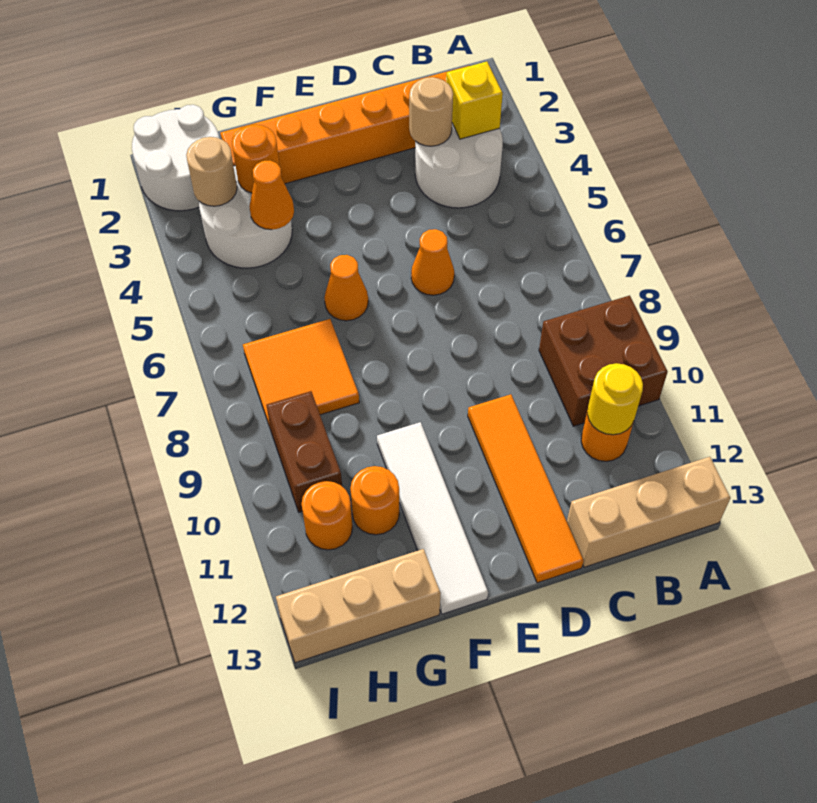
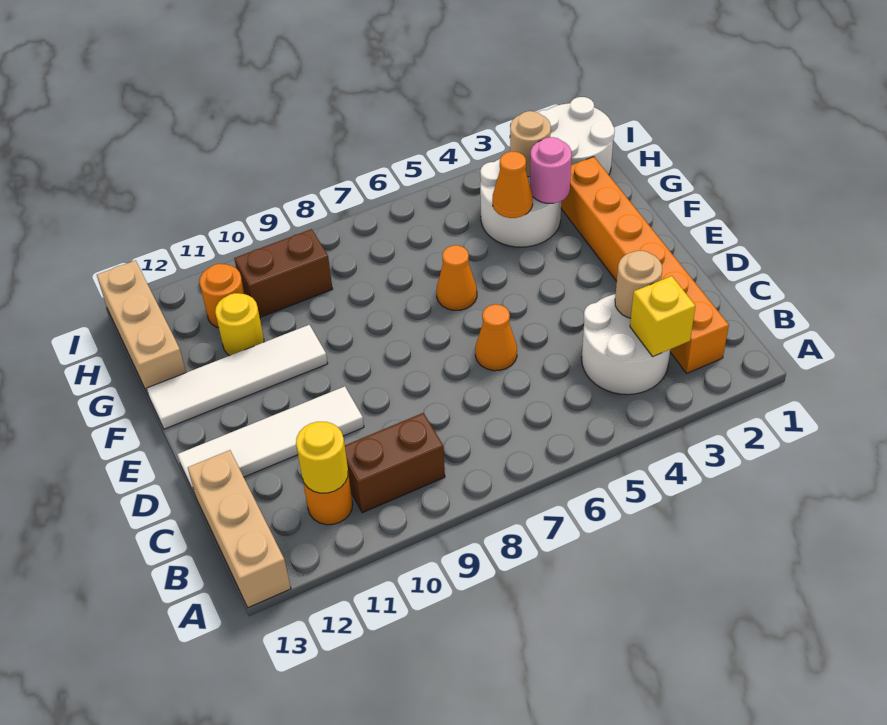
brown brick A9:B10 level 1 -> brown brick B9:B10 level 1
orange tile D10:D13 level 1 -> white tile D10:D13 level 1
orange round brick G3 level 2 -> pink round brick G3 level 2
orange tile G7:H8 level 1 -> none
orange round brick G11 level 1 -> yellow round brick G11 level 1

